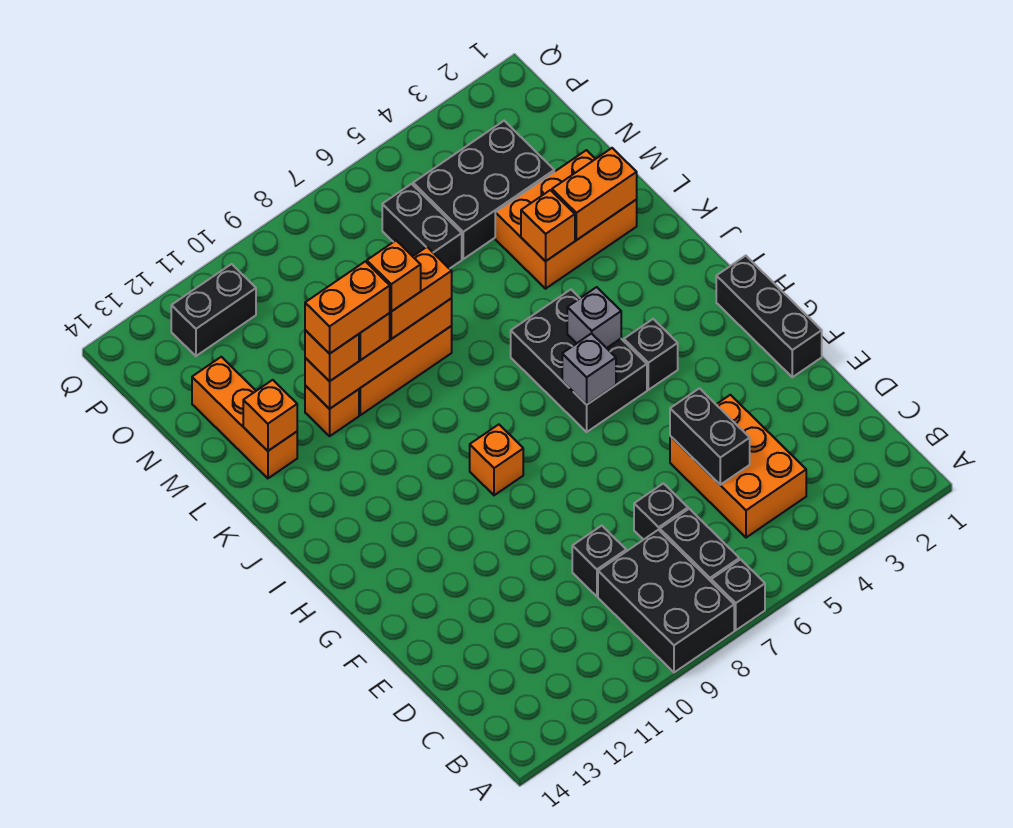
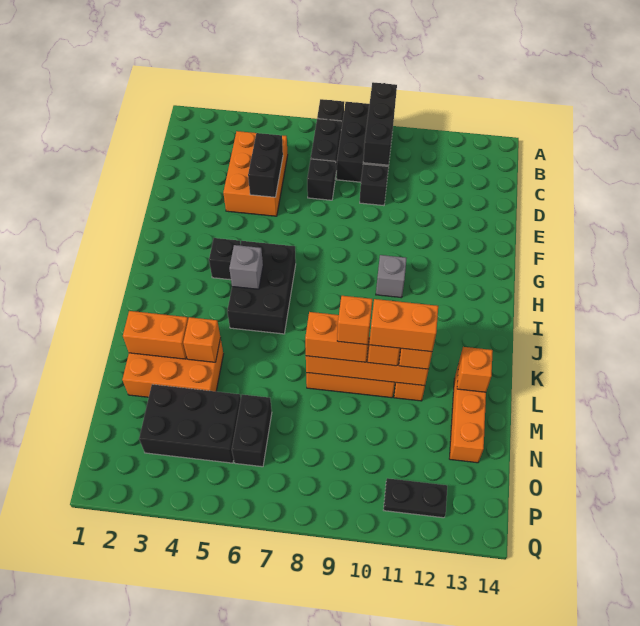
black brick F1:H1 level 1 -> black brick A9:C9 level 2
grey brick H6 level 2 -> grey brick H10 level 1
orange brick H9 level 1 -> none
black brick P11:P12 level 1 -> black plate P11:P12 level 1

